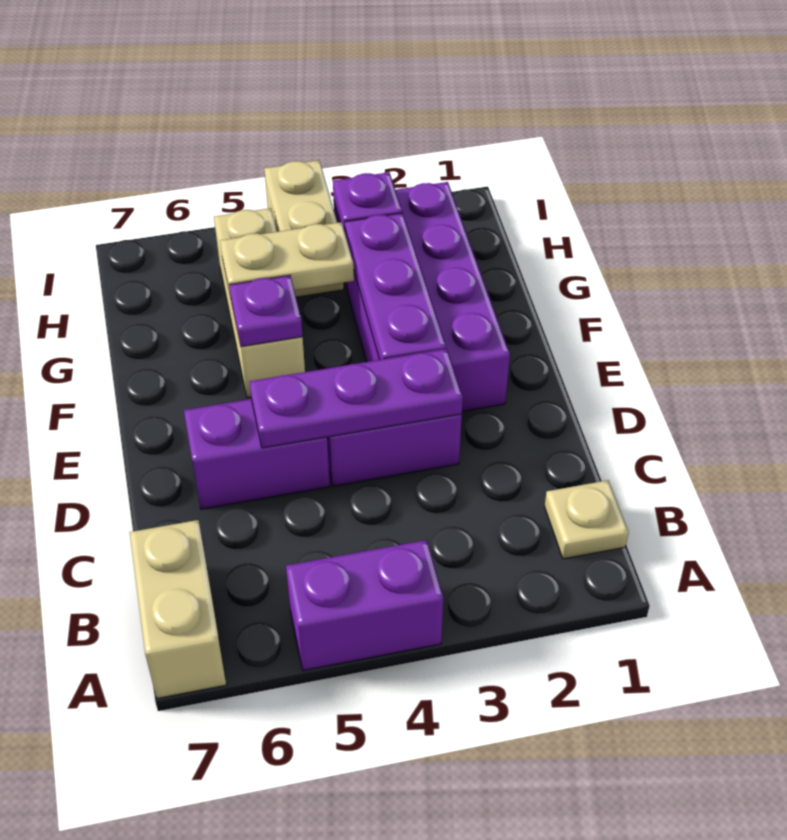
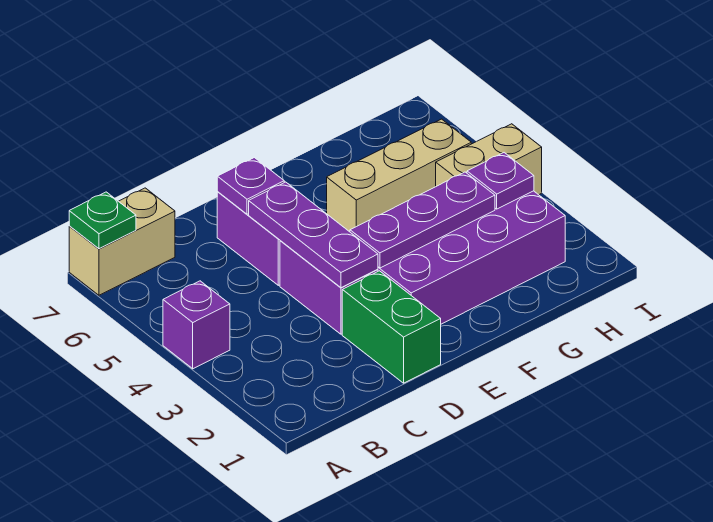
purple brick A4:A5 level 1 -> purple brick A4 level 1
none -> green plate A7 level 2
tan plate B1 level 1 -> none
none -> green brick D1:D2 level 1
purple plate F5 level 2 -> purple plate D6 level 2
tan plate G4:G5 level 2 -> none

